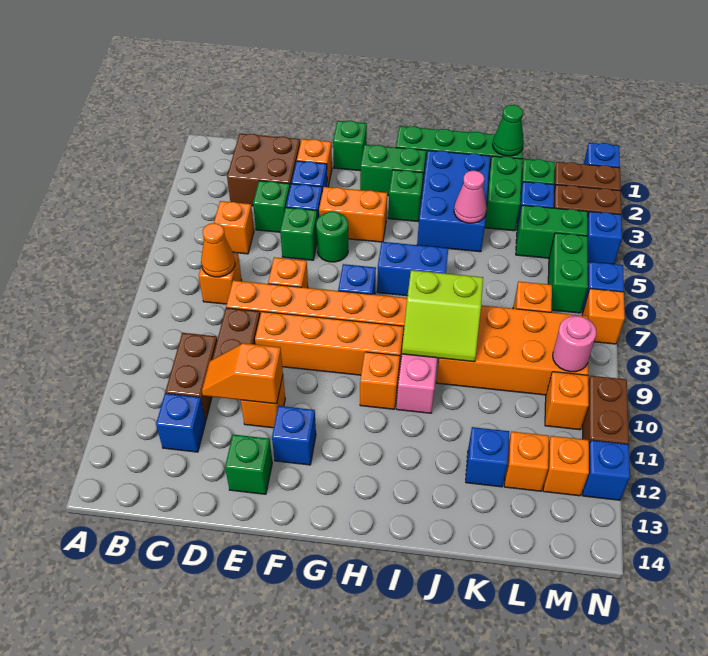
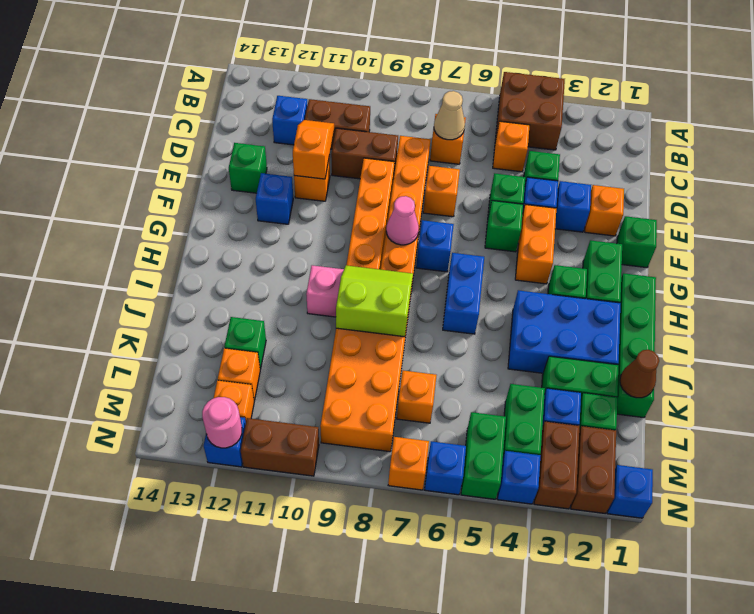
brown brick C2:D3 level 1 -> brown brick A4:B5 level 1
orange cone C7 level 2 -> tan cone C7 level 2
green round brick F5 level 1 -> green brick F5 level 1
orange brick H10 level 1 -> none
lime slope I8:J9 level 2 top 8 -> lime slope I8:J9 level 2 top J
pink cone J4 level 2 -> pink cone G8 level 2
green cone K1 level 2 -> brown cone K1 level 2
blue brick K12 level 1 -> green brick K12 level 1
green brick M5:M6 level 1 -> green brick M5:N5 level 1
pink round brick M9 level 2 -> pink round brick N12 level 2
orange brick M10 level 1 -> none

